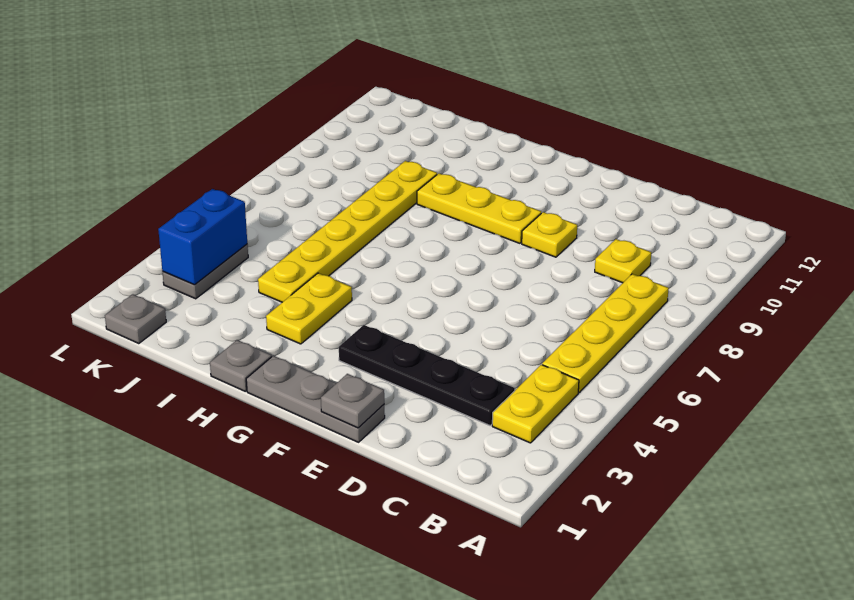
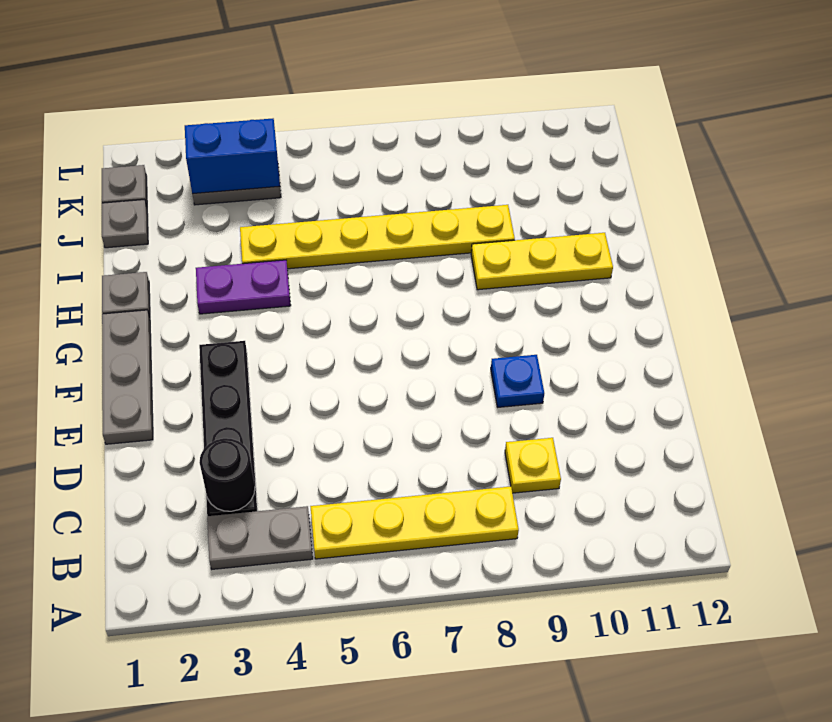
yellow plate B3:B4 level 1 -> grey plate B3:B4 level 1
none -> black round brick C3 level 2
grey plate E1 level 2 -> grey plate J1 level 1
yellow plate E9 level 1 -> blue plate E9 level 1
yellow plate F9:H9 level 1 -> yellow plate H9:H11 level 1
yellow plate H3:H4 level 1 -> purple plate H3:H4 level 1

